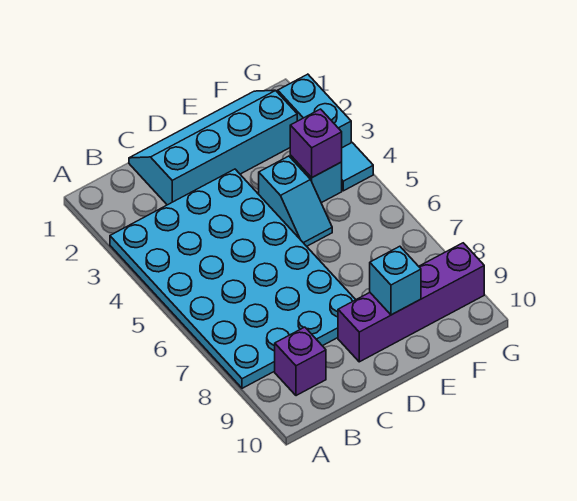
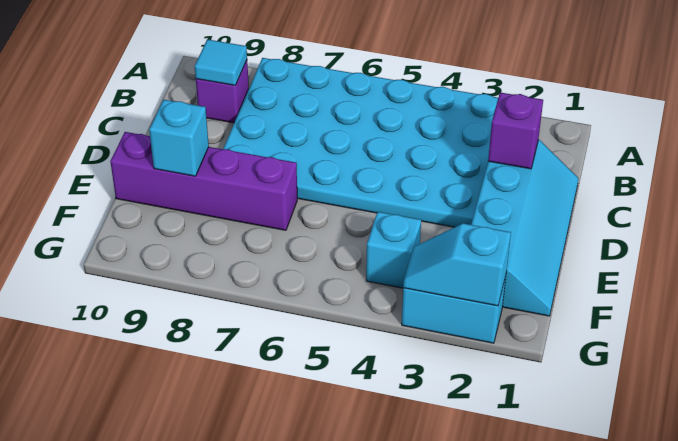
purple brick D9:G9 level 1 -> purple brick E7:E10 level 1
cyan slope E4:E5 level 1 top 4 -> cyan slope G2:G3 level 2 top 2
purple brick F4 level 2 -> purple brick C2 level 2
cyan tile G4 level 1 -> cyan tile B9 level 2

